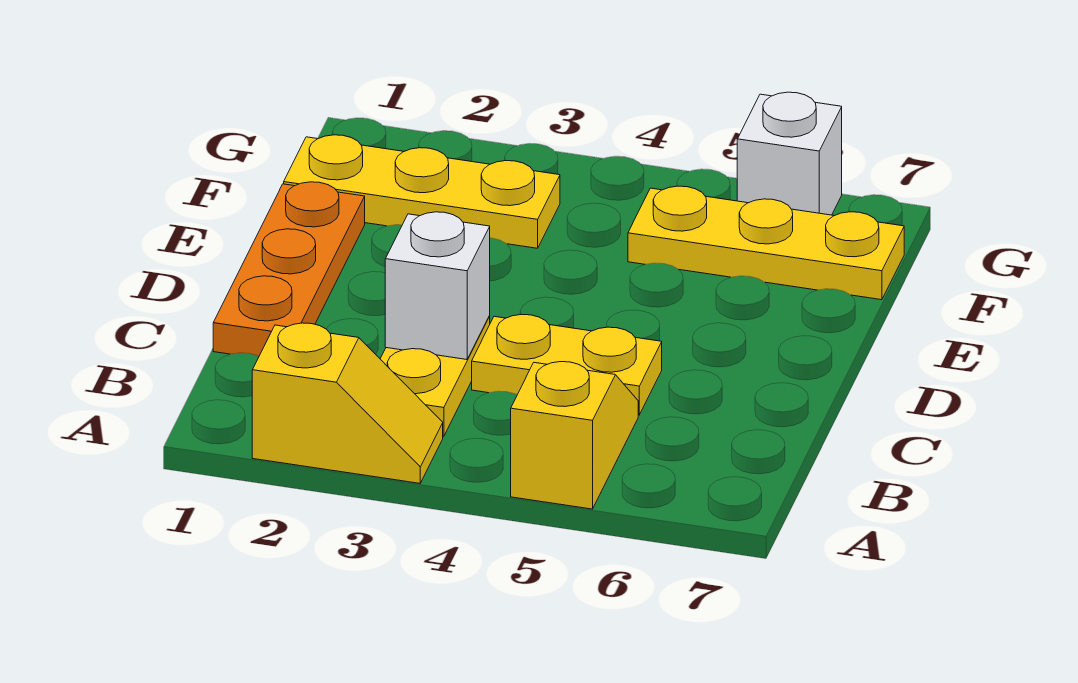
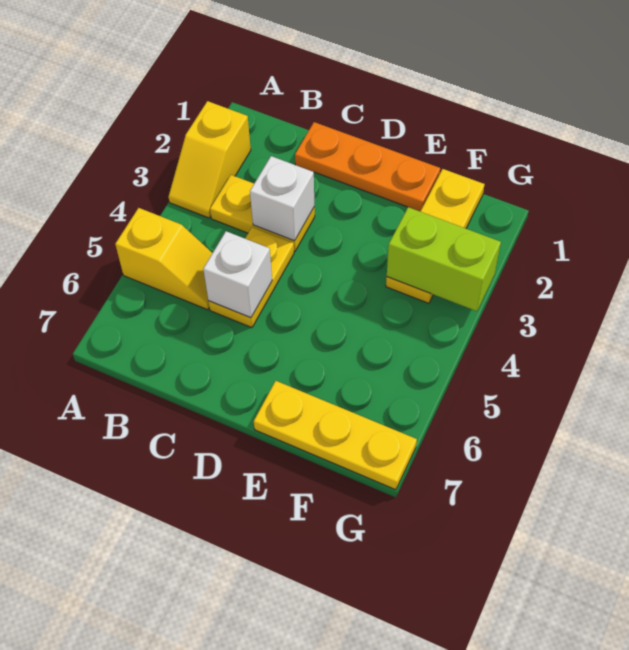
none -> lime brick F3:G3 level 2
yellow plate F5:F7 level 1 -> yellow plate E7:G7 level 1
white brick G6 level 1 -> white brick C5 level 2

